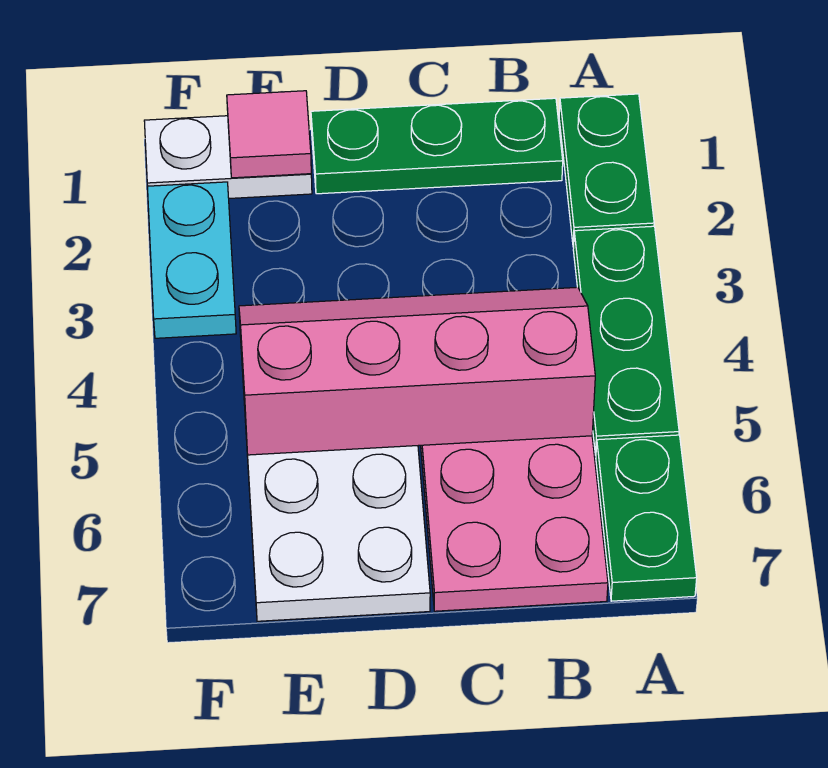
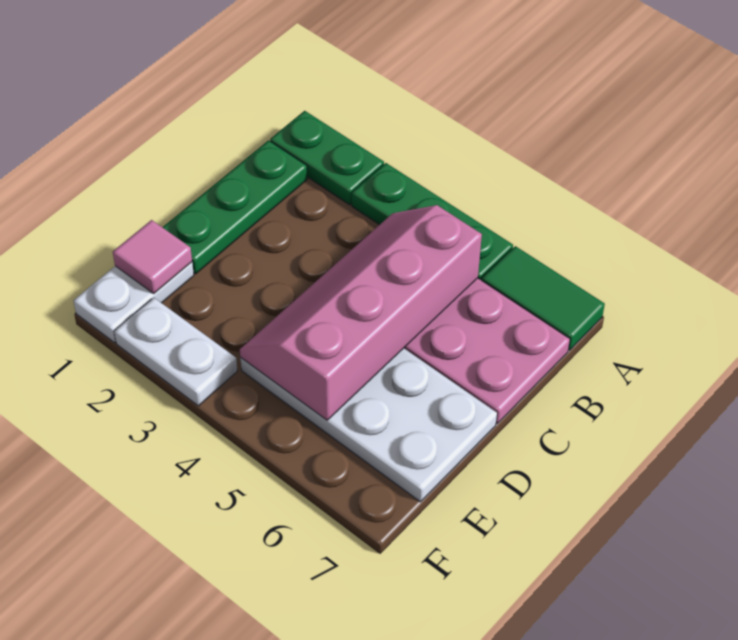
green plate A6:A7 level 1 -> green tile A6:A7 level 1
cyan plate F2:F3 level 1 -> white plate F2:F3 level 1

